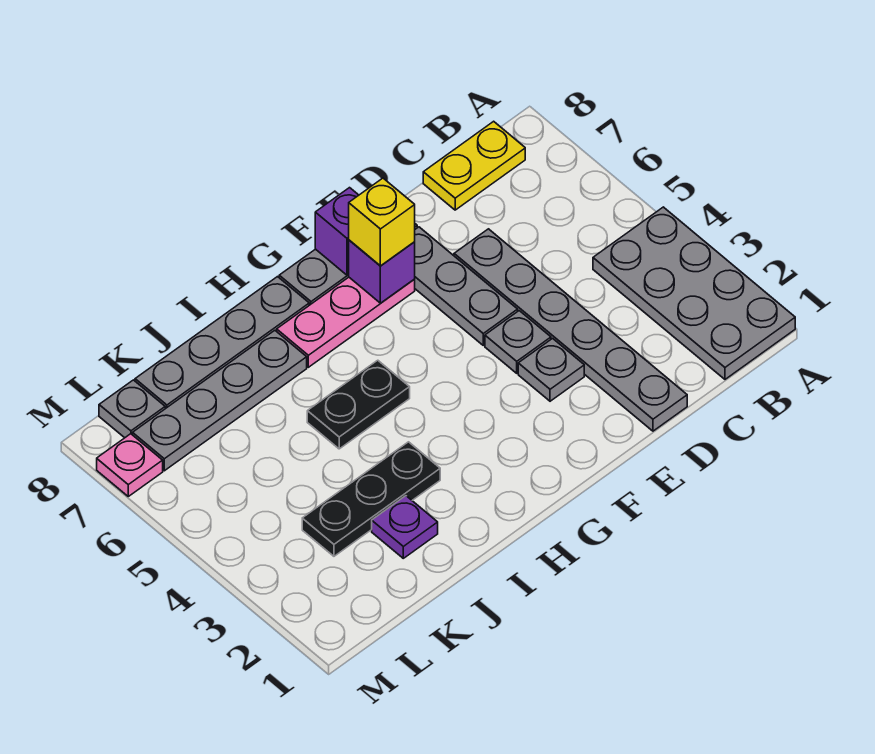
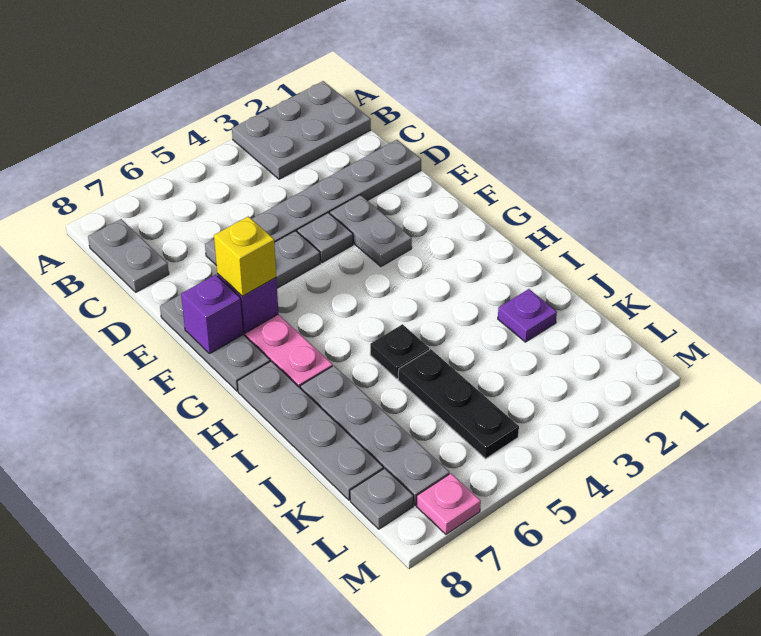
grey plate A1:B4 level 1 -> grey plate A1:B3 level 1
yellow plate B8:C8 level 1 -> grey plate B8:C8 level 1
grey plate E3 level 1 -> grey plate E3:F3 level 1
black plate H5:I5 level 1 -> black plate I5 level 1
black plate I3:K3 level 1 -> black plate J5:L5 level 1

